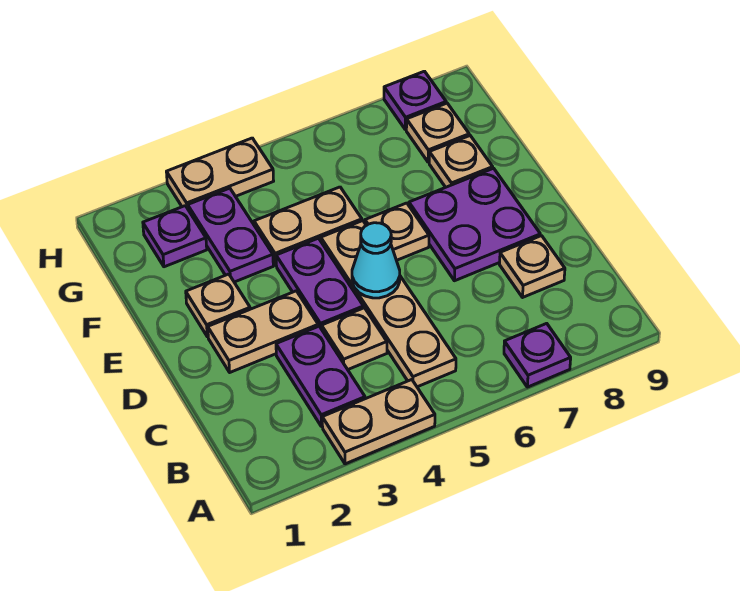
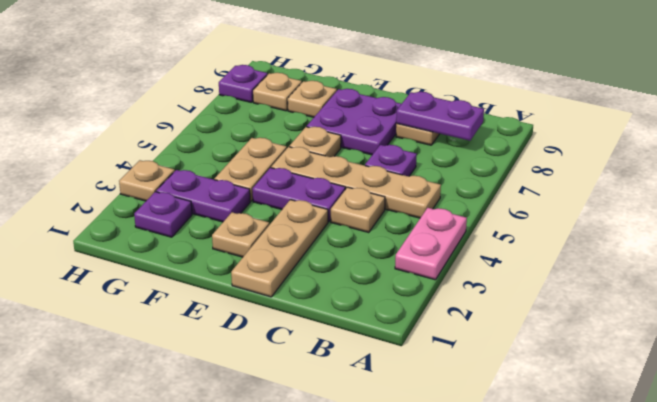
tan plate A3:A4 level 1 -> pink plate A3:A4 level 1
purple plate A7 level 1 -> purple plate C6 level 1
purple plate B3:C3 level 1 -> purple plate B8:C8 level 2
tan plate D2:D3 level 1 -> tan plate D1:D3 level 1
cyan cone D5 level 2 -> none
tan plate H3:H4 level 1 -> tan plate H3 level 1

